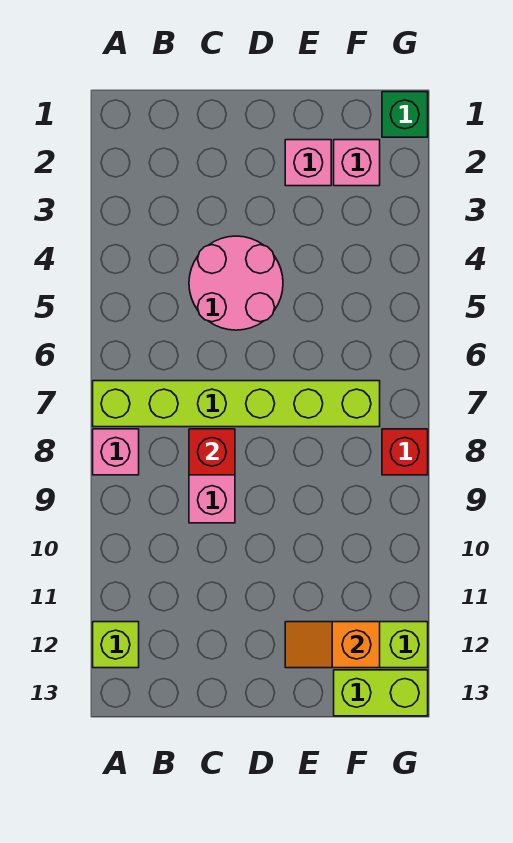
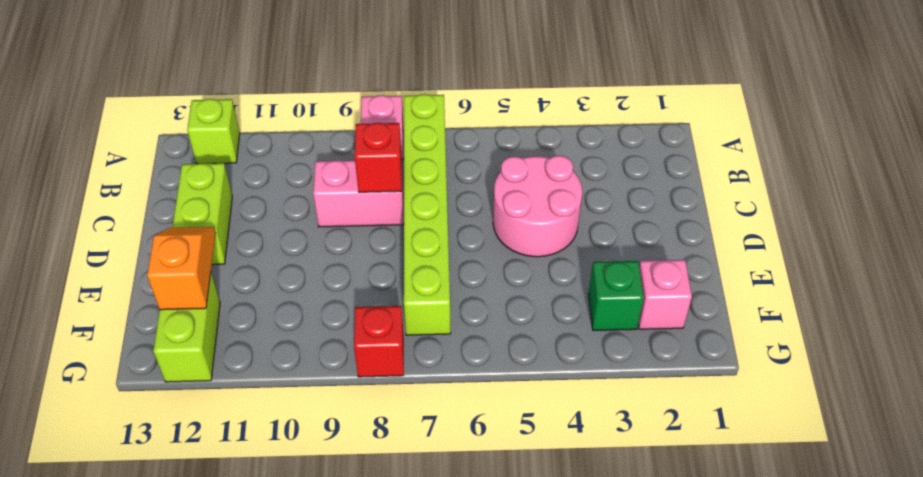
pink brick E2 level 1 -> none
lime brick F13:G13 level 1 -> lime brick C12:D12 level 1
green brick G1 level 1 -> green brick F3 level 1

